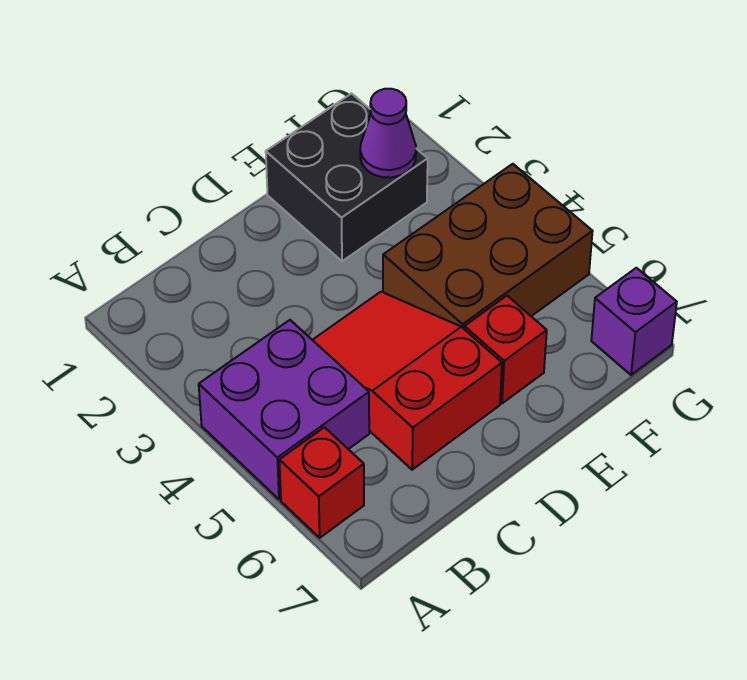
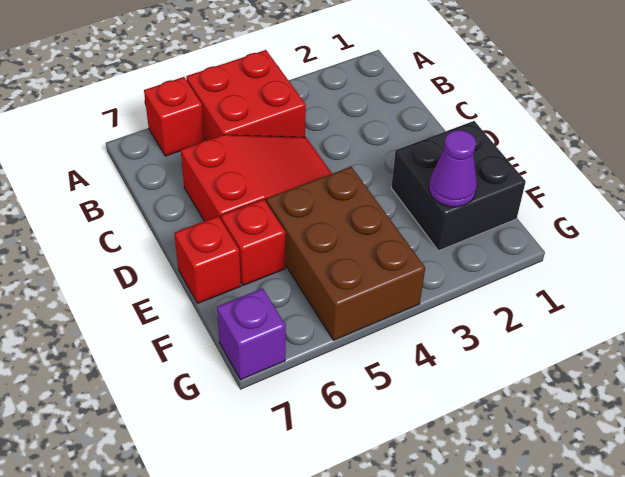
purple brick A4:B5 level 1 -> red brick A4:B5 level 1
none -> red brick E7 level 1

